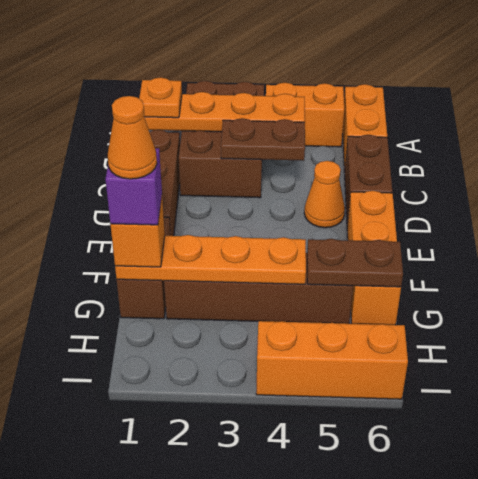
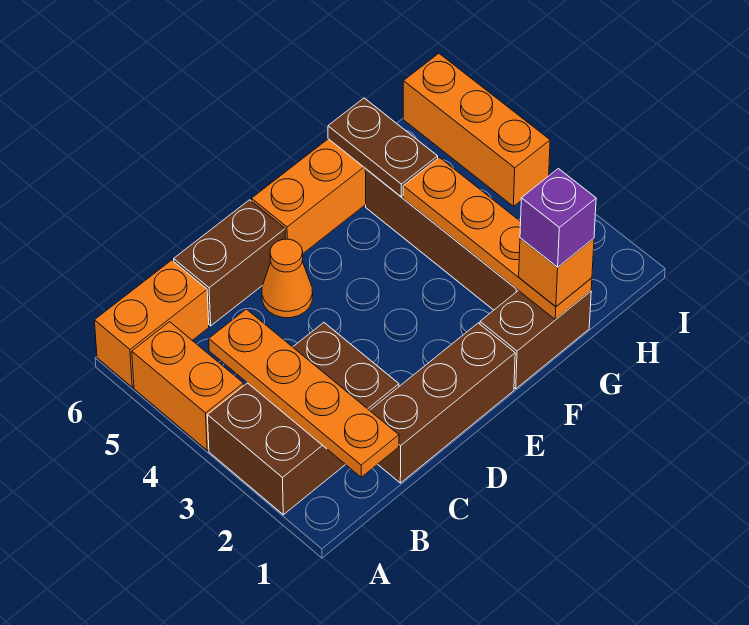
orange plate B1 level 3 -> none
brown plate C3:C4 level 2 -> none
orange cone G1 level 5 -> none

